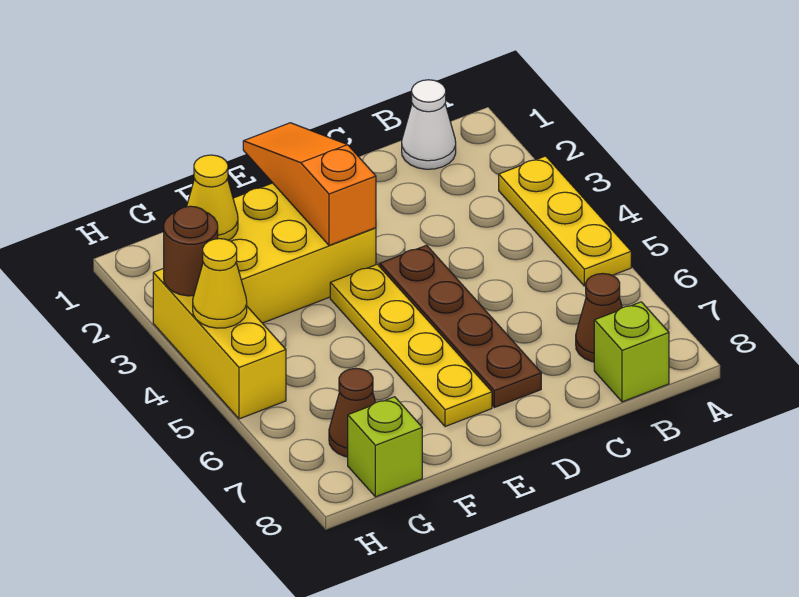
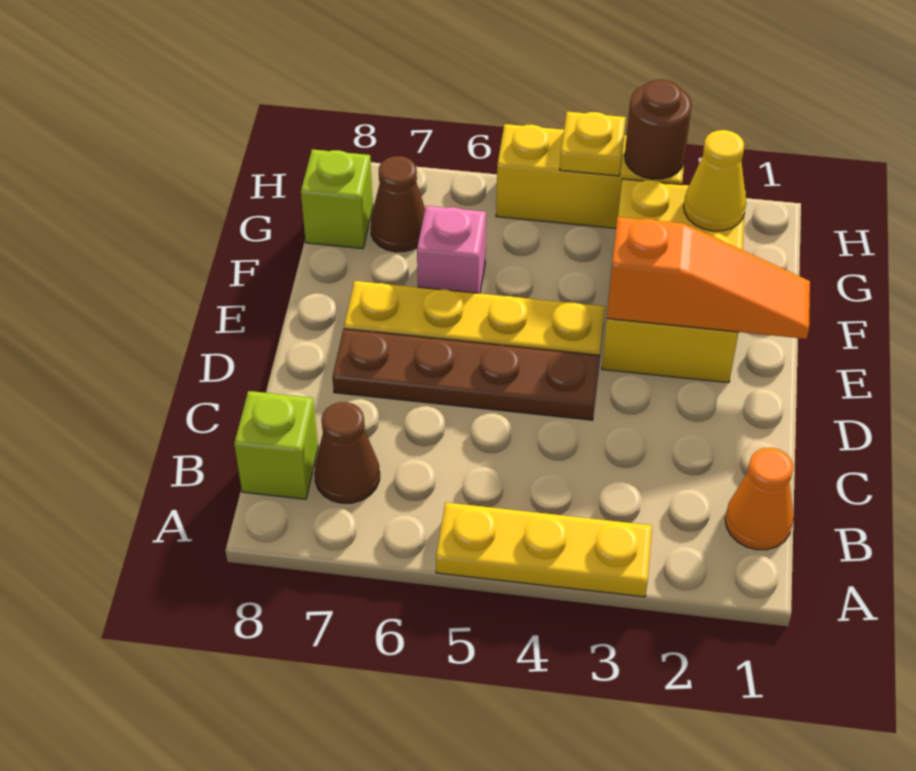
white cone B1 level 1 -> orange cone B1 level 1
none -> pink brick F6 level 1
yellow cone H4 level 2 -> yellow plate H4 level 2

